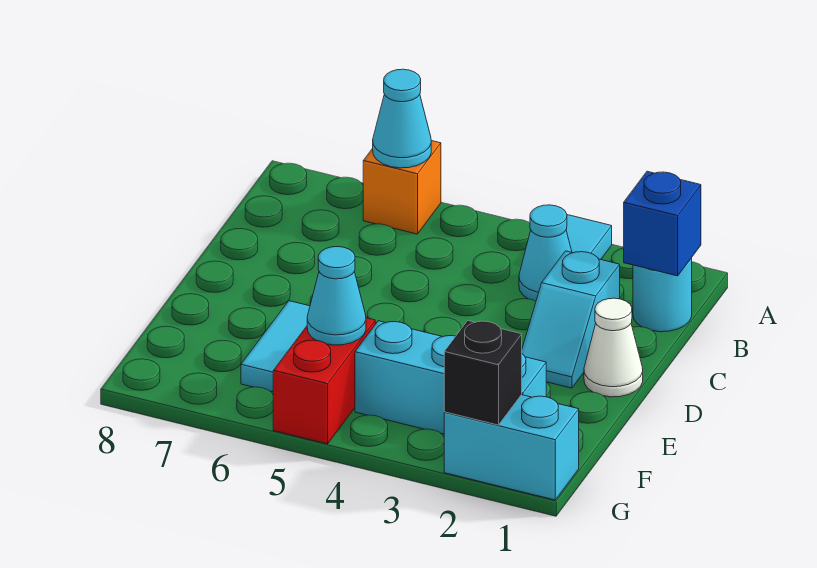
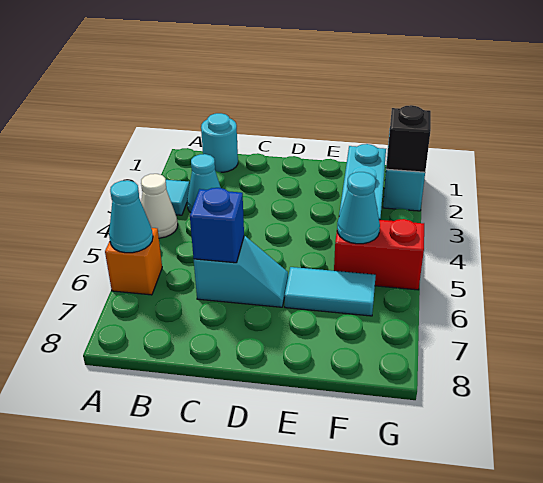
blue brick B1 level 2 -> blue brick C6 level 2
cyan slope C2:D2 level 1 top C -> cyan slope C6:D6 level 1 top C
white cone D1 level 1 -> white cone A4 level 1

